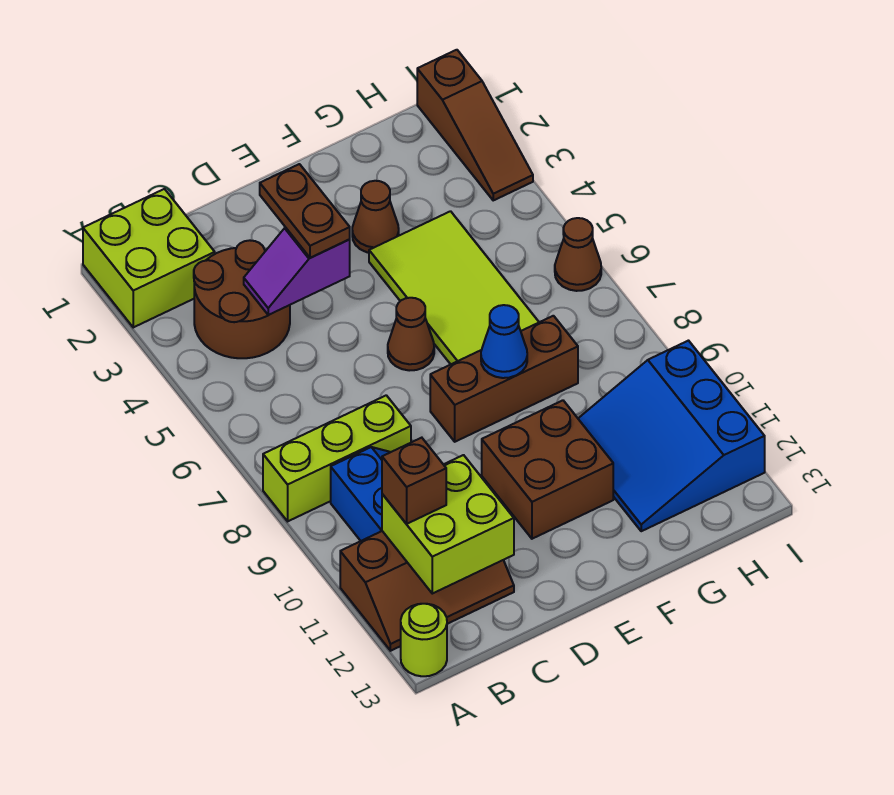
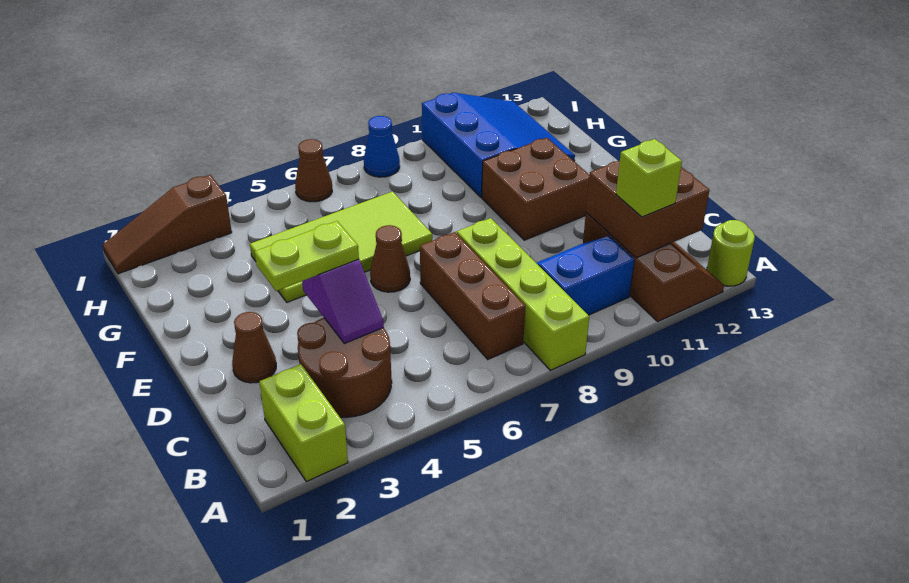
lime brick A1:B2 level 1 -> lime brick A2:B2 level 1
lime brick A8:C8 level 1 -> lime brick A8:D8 level 1
lime brick B11:C12 level 2 -> brown brick B11:C12 level 2
brown brick B11 level 3 -> lime brick B11 level 3
brown plate D3:D4 level 3 -> lime plate D3:D4 level 3
brown brick E8:G8 level 1 -> brown brick B7:D7 level 1
brown cone F3 level 1 -> brown cone D2 level 1
blue cone F8 level 2 -> blue cone I8 level 1
blue slope G10:I12 level 1 top I -> blue slope G10:I12 level 1 top 10
brown slope I1:I3 level 1 top 1 -> brown slope I1:I3 level 1 top 3

